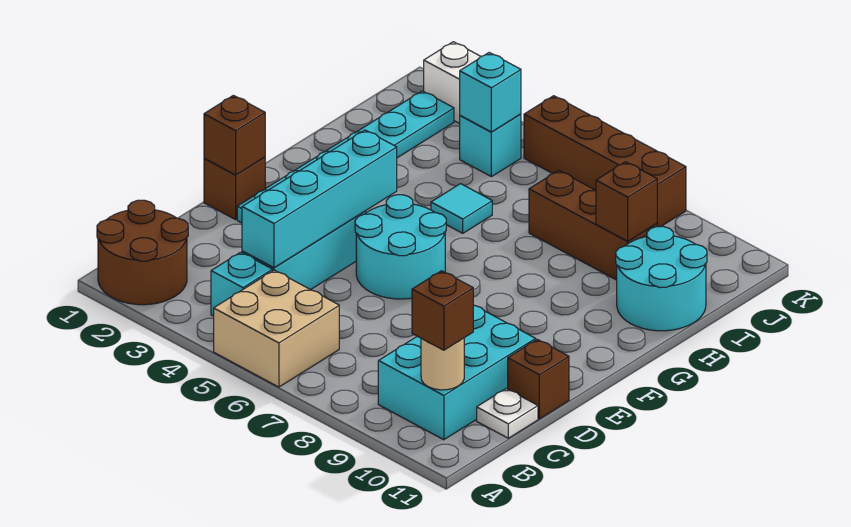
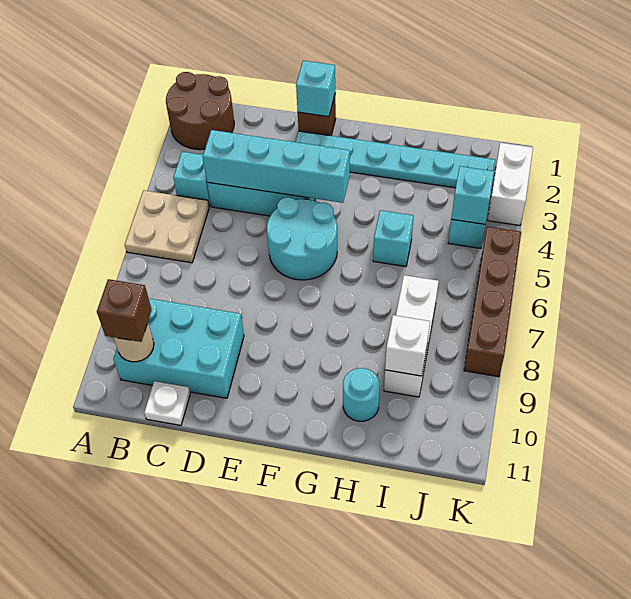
tan brick A5:B6 level 1 -> tan plate A5:B6 level 1
brown brick D11 level 1 -> none
brown brick E1 level 2 -> cyan brick E1 level 2
cyan tile H5 level 1 -> cyan brick H5 level 1
cyan round brick H10:I11 level 1 -> cyan round brick H10 level 1
brown brick I7:I9 level 1 -> white brick I7:I9 level 1
brown brick I9 level 2 -> white brick I9 level 2

